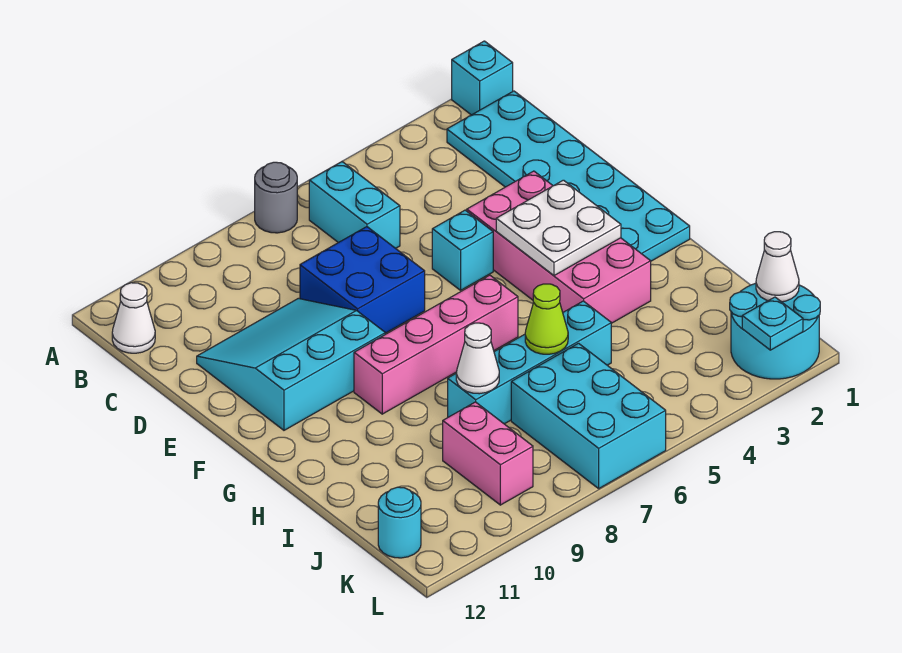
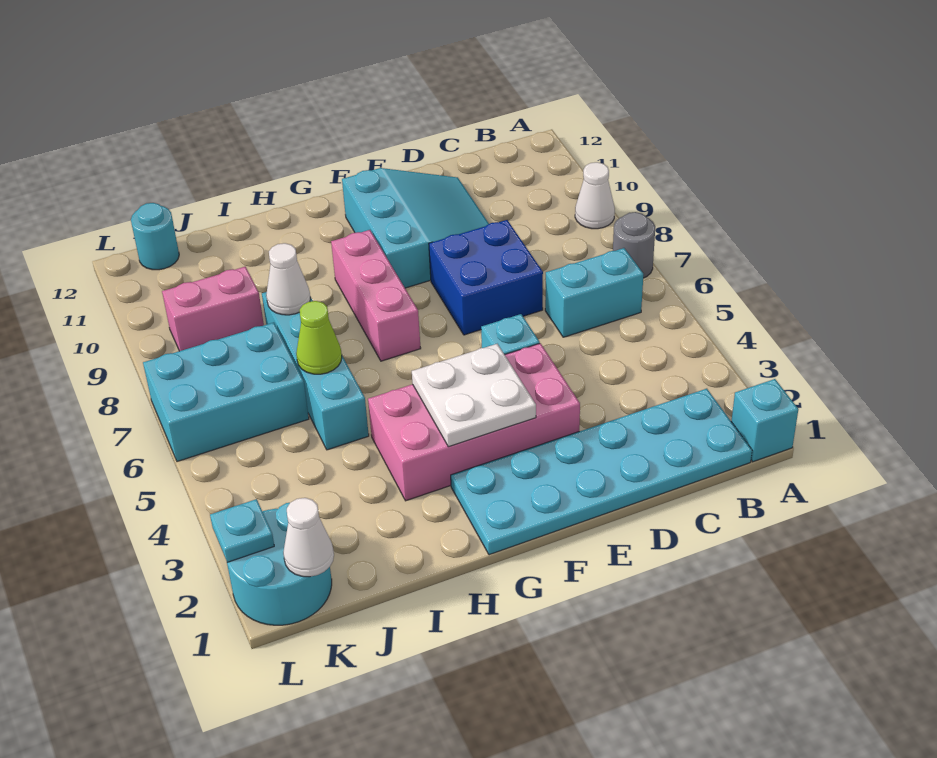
white cone B12 level 1 -> white cone A9 level 1
pink brick G6:G9 level 1 -> pink brick G7:G9 level 1

